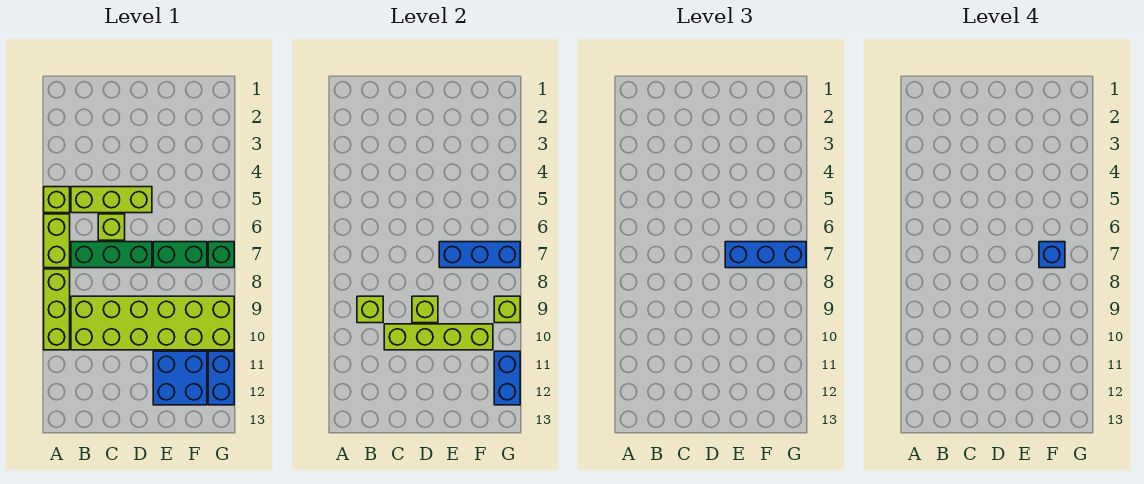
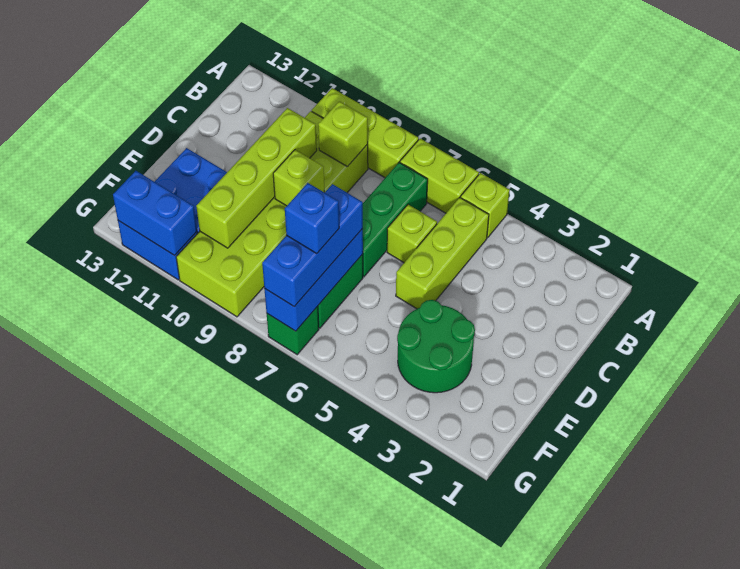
none -> green round brick E3:F4 level 1
lime brick G9 level 2 -> none

